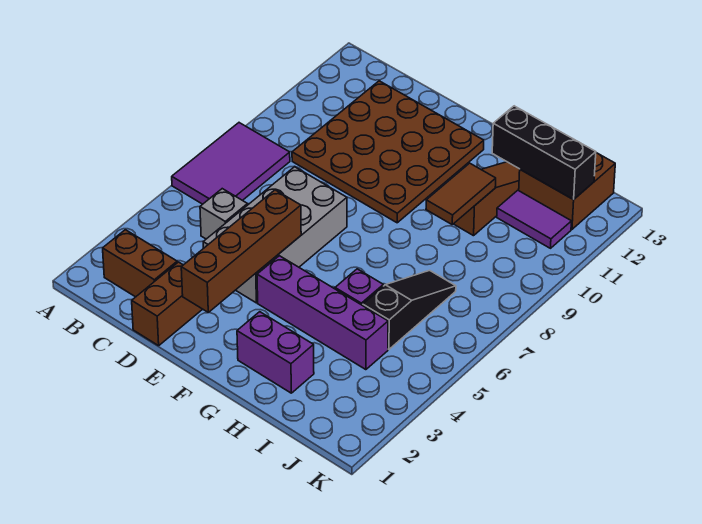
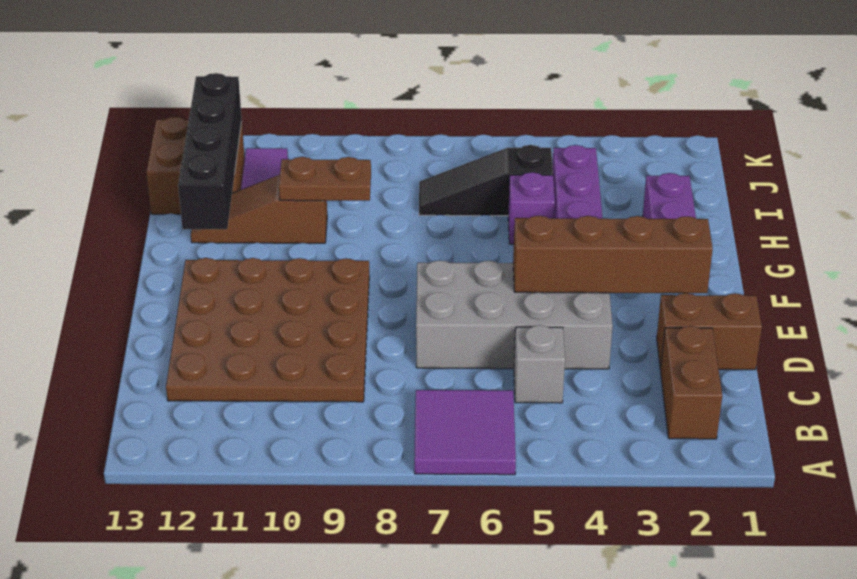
purple tile A6:B8 level 1 -> purple tile A6:B7 level 1
brown tile H9:H10 level 2 -> brown plate H9:H10 level 2
black brick H12:J12 level 2 -> black brick G12:J12 level 2

